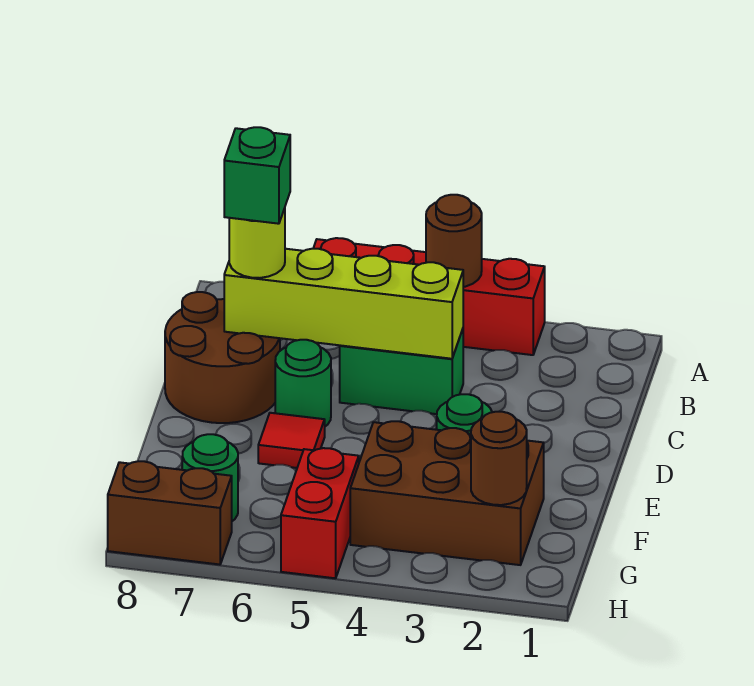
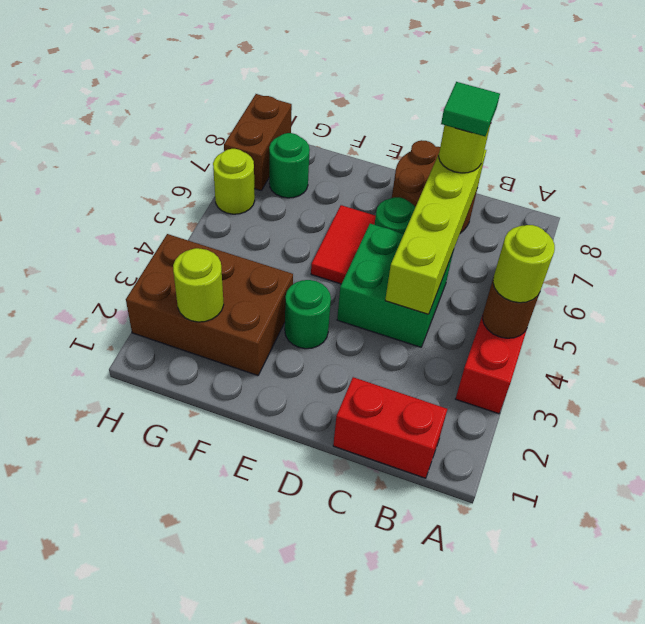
none -> lime round brick A4 level 3
green brick C4:C5 level 1 -> green brick C4:D5 level 1
green brick C7 level 4 -> green tile C7 level 4
red tile E6 level 1 -> red tile E5:E6 level 1
brown brick F2:G4 level 1 -> brown brick F2:H3 level 1
brown round brick G2 level 2 -> lime round brick G2 level 2
red brick G5:H5 level 1 -> red brick B1:C1 level 1
none -> lime round brick H6 level 1

